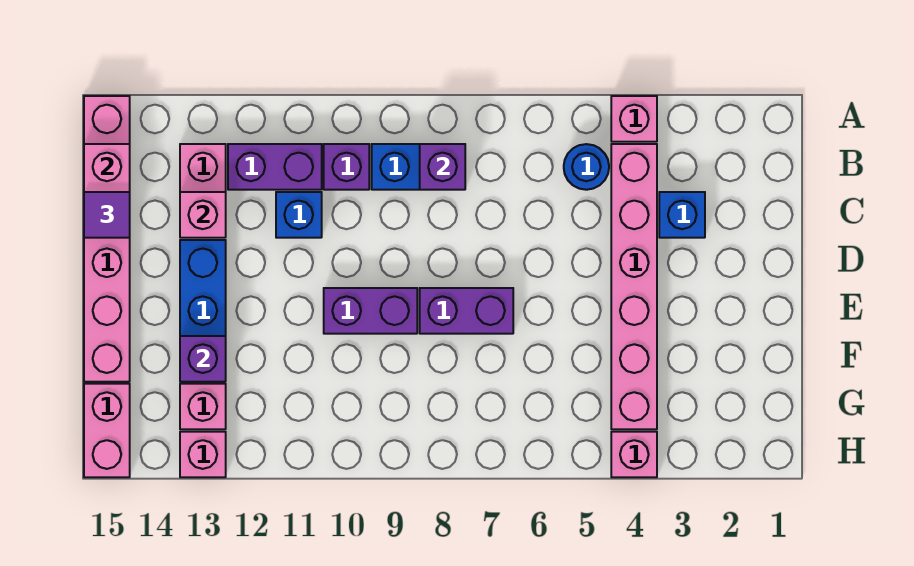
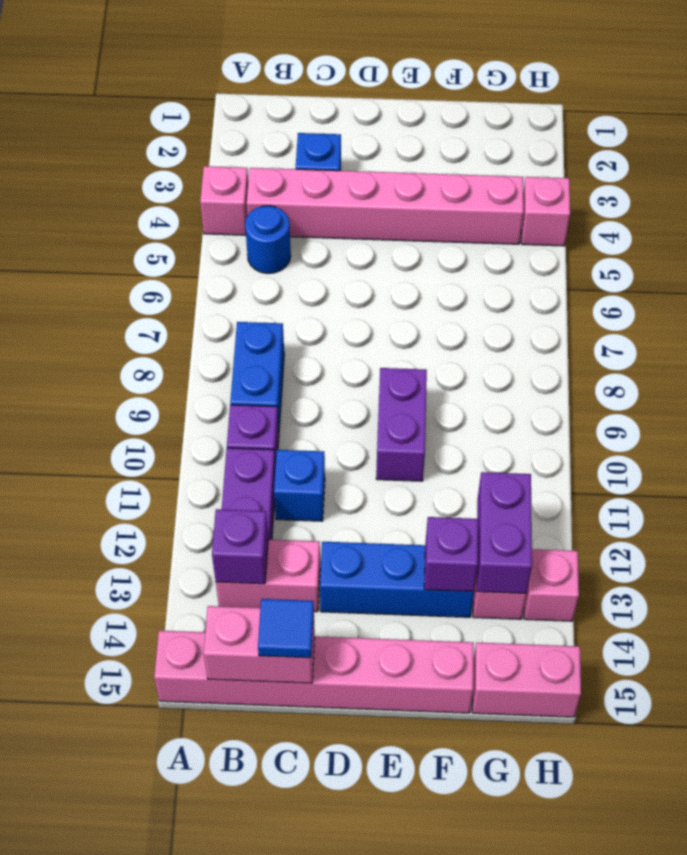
purple brick B8 level 2 -> purple brick B13 level 2
pink brick C13 level 2 -> none
purple tile C15 level 3 -> blue tile C15 level 3
purple brick E7:E8 level 1 -> purple brick G12:G13 level 2

